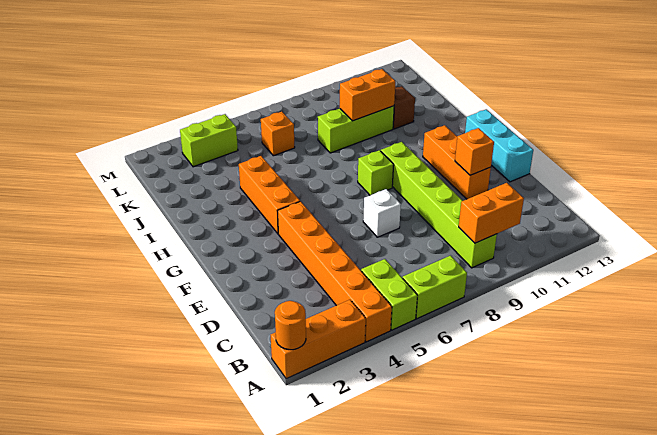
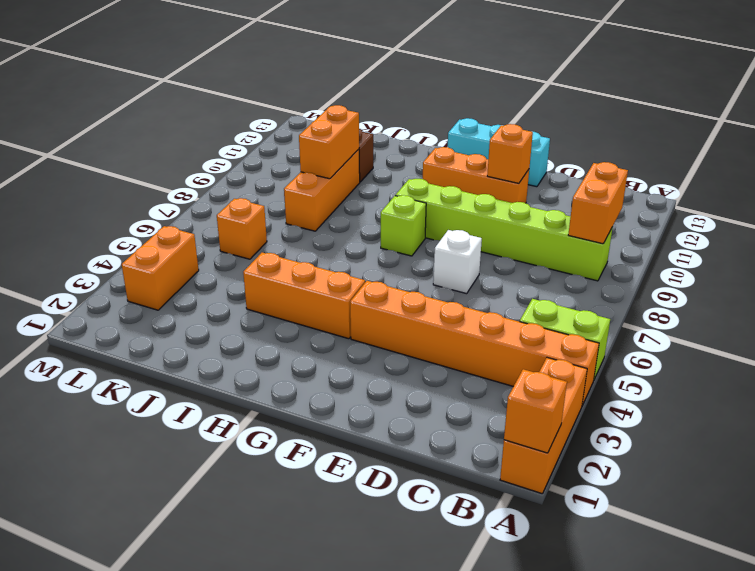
orange round brick A1 level 2 -> orange brick A1 level 2
lime brick A6:A7 level 1 -> none
lime brick J8:J10 level 1 -> orange brick J8:J10 level 1
lime brick L3:L4 level 1 -> orange brick L3:L4 level 1

